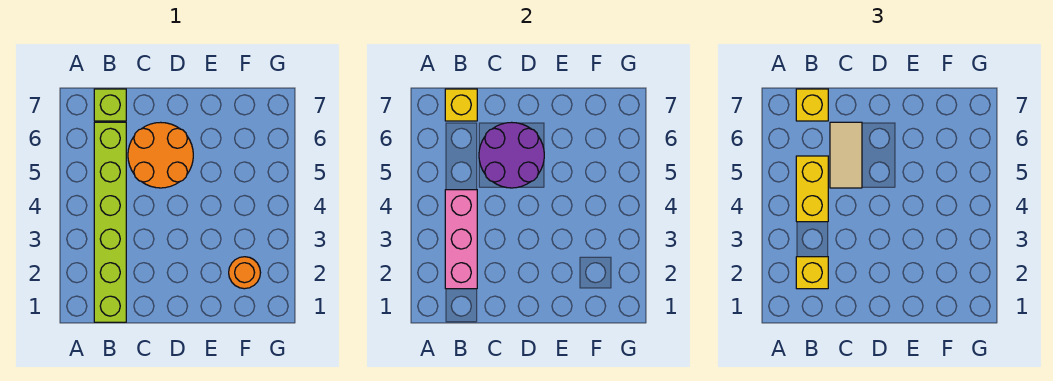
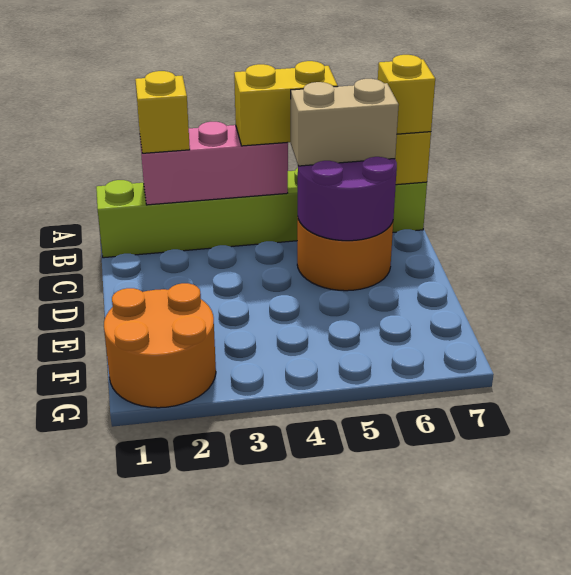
tan tile C5:C6 level 3 -> tan brick C5:C6 level 3
orange round brick F2 level 1 -> orange round brick F1:G2 level 1

